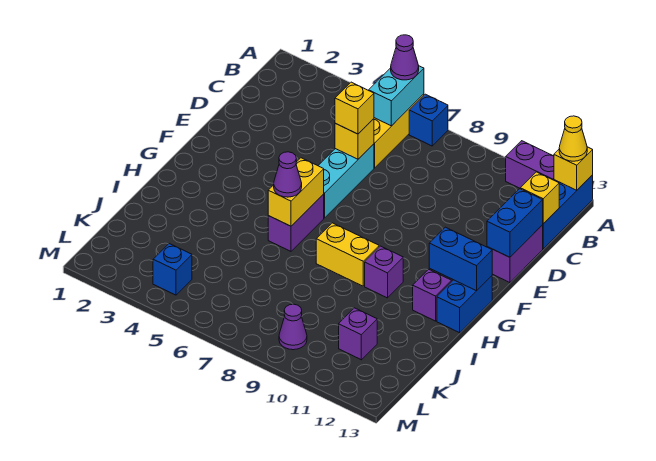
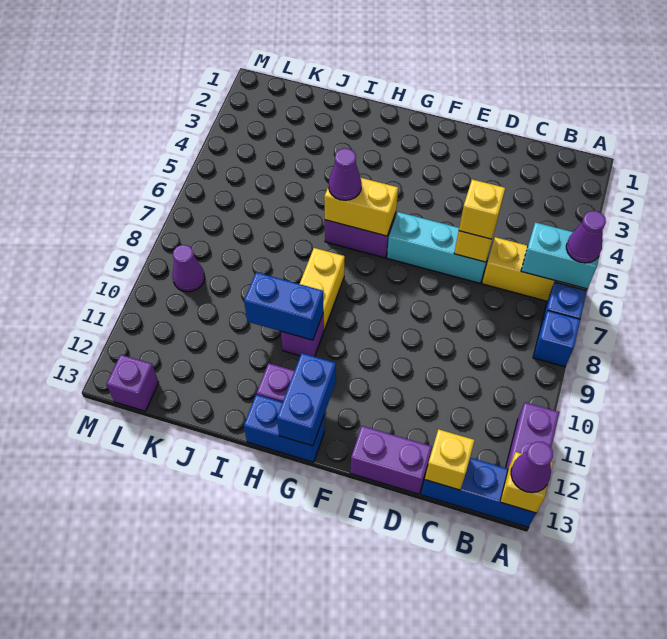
yellow cone A13 level 3 -> purple cone A13 level 3
blue brick D13:E13 level 2 -> blue brick H10:I10 level 2
purple brick K11 level 1 -> purple brick L13 level 1
blue brick L4 level 1 -> blue brick A8 level 1

